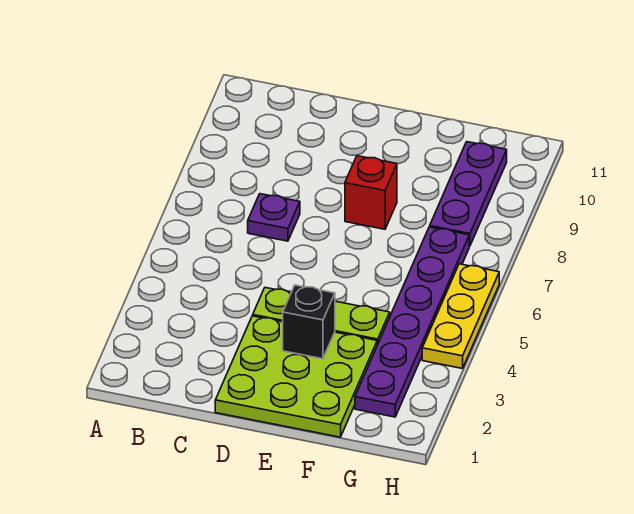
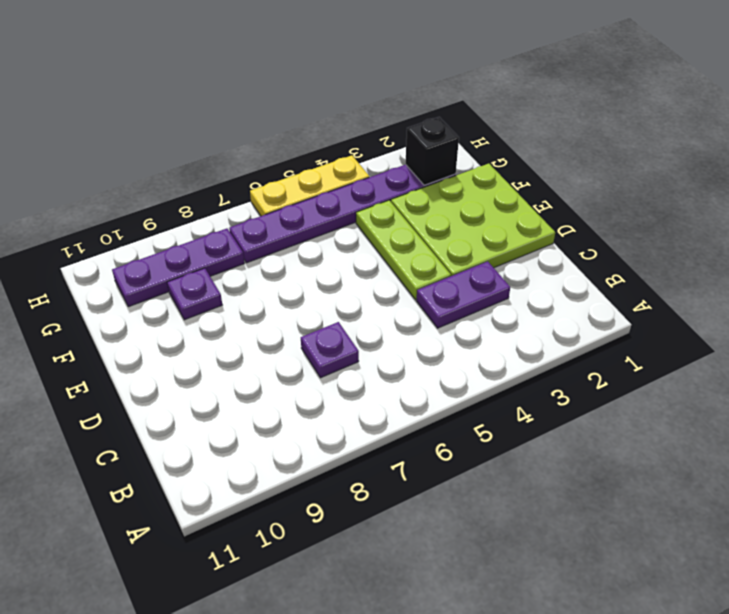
none -> purple plate C3:C4 level 1
black brick E3 level 2 -> black brick G2 level 2
red brick E8 level 1 -> none
none -> purple plate F9 level 1

